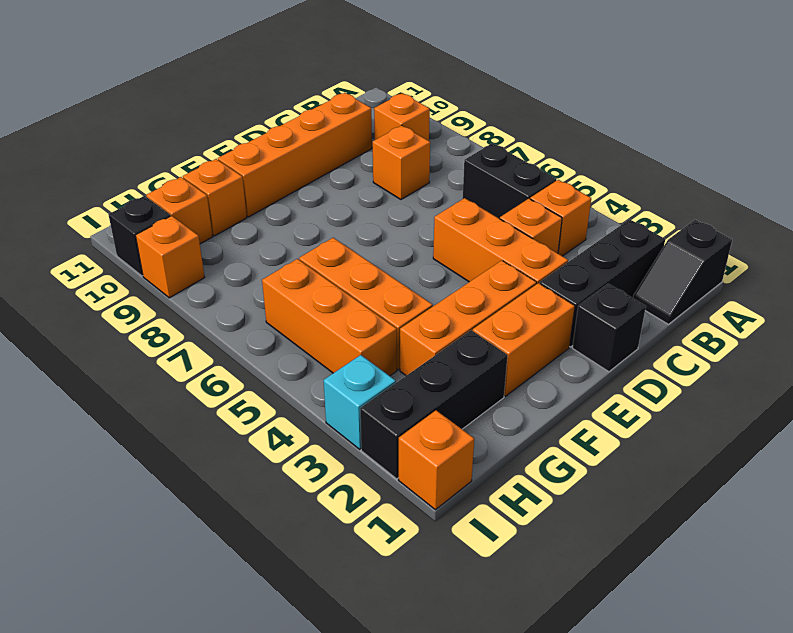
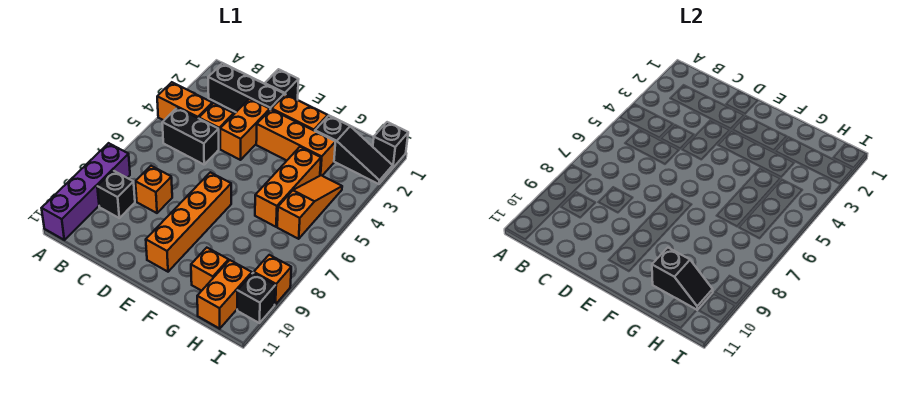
black slope A1:B1 level 1 top A -> black slope G10:H10 level 2 top G
none -> purple brick A8:A11 level 1
orange brick B4 level 1 -> orange brick A4:B4 level 1
black brick B5:B6 level 1 -> black brick B5:C5 level 1
orange brick B9 level 1 -> black brick B9 level 1
orange brick C10:F10 level 1 -> orange brick E7:E10 level 1
orange brick D3:D5 level 1 -> orange brick D3:D4 level 1
black brick G2:I2 level 1 -> black slope G2:I2 level 1 top G
orange brick H4:H6 level 1 -> orange slope H4:H6 level 1 top 6
orange brick H10 level 1 -> orange brick H10:H11 level 1
orange brick I1 level 1 -> black brick I1 level 1
cyan brick I3 level 1 -> none

